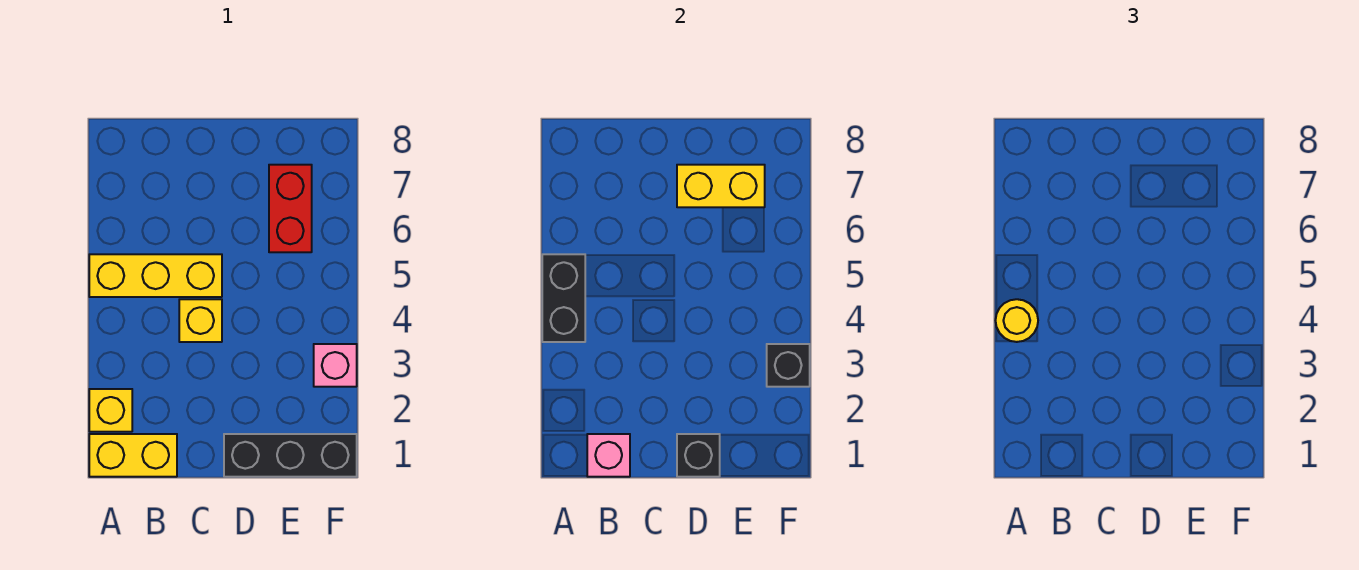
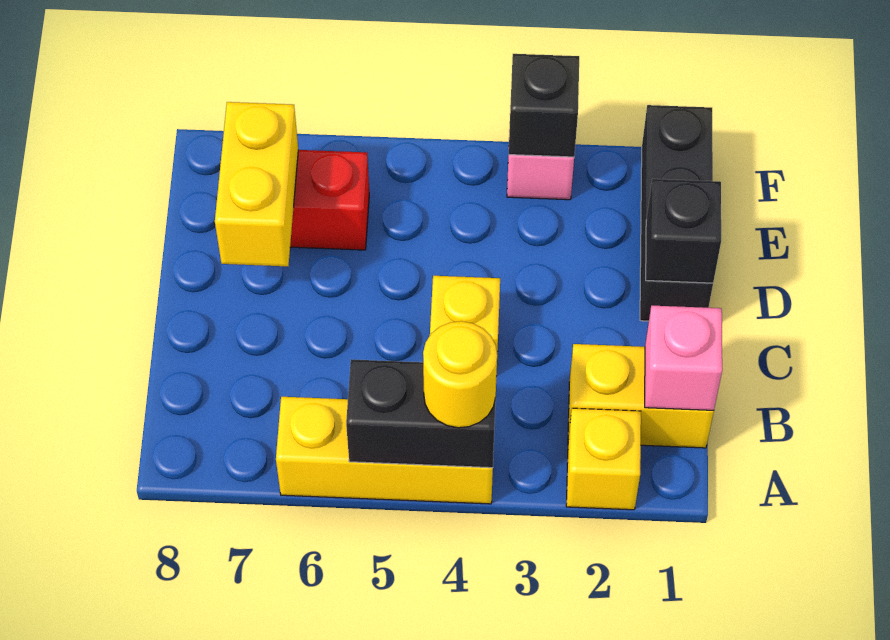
yellow brick A1:B1 level 1 -> yellow brick B1:B2 level 1
yellow brick A5:C5 level 1 -> yellow brick A4:A6 level 1

